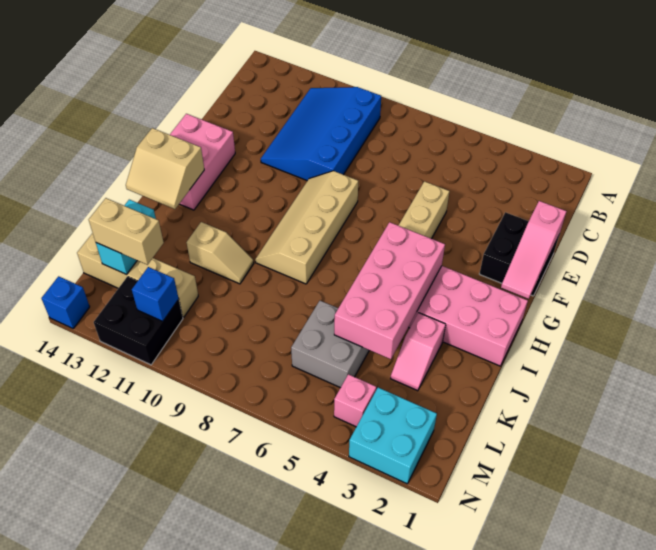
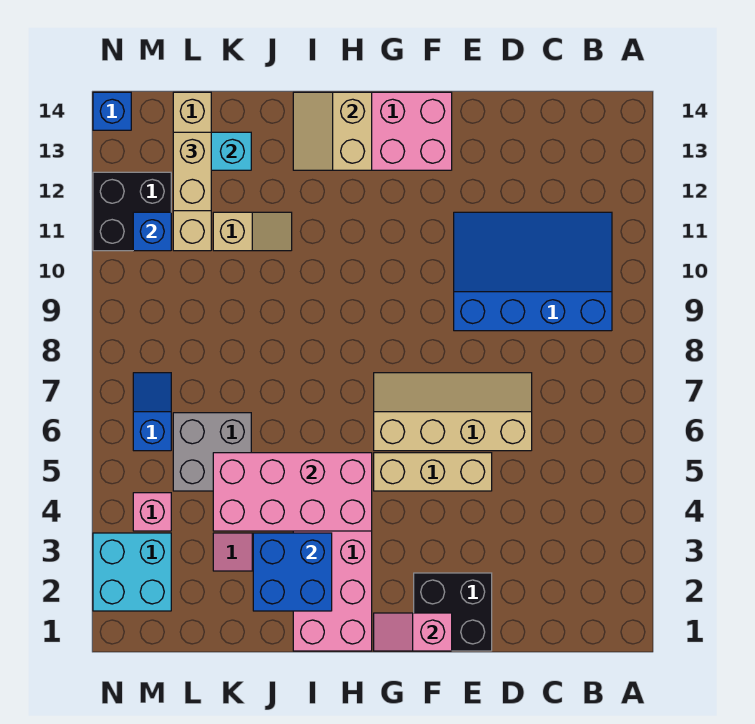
pink slope E1:G1 level 2 top E -> pink slope F1:G1 level 2 top F
tan slope F8:I9 level 1 top 8 -> tan slope D6:G7 level 1 top 6
none -> blue brick I2:J3 level 2
tan slope J10:J11 level 1 top 11 -> tan slope J11:K11 level 1 top K
none -> blue slope M6:M7 level 1 top 6

